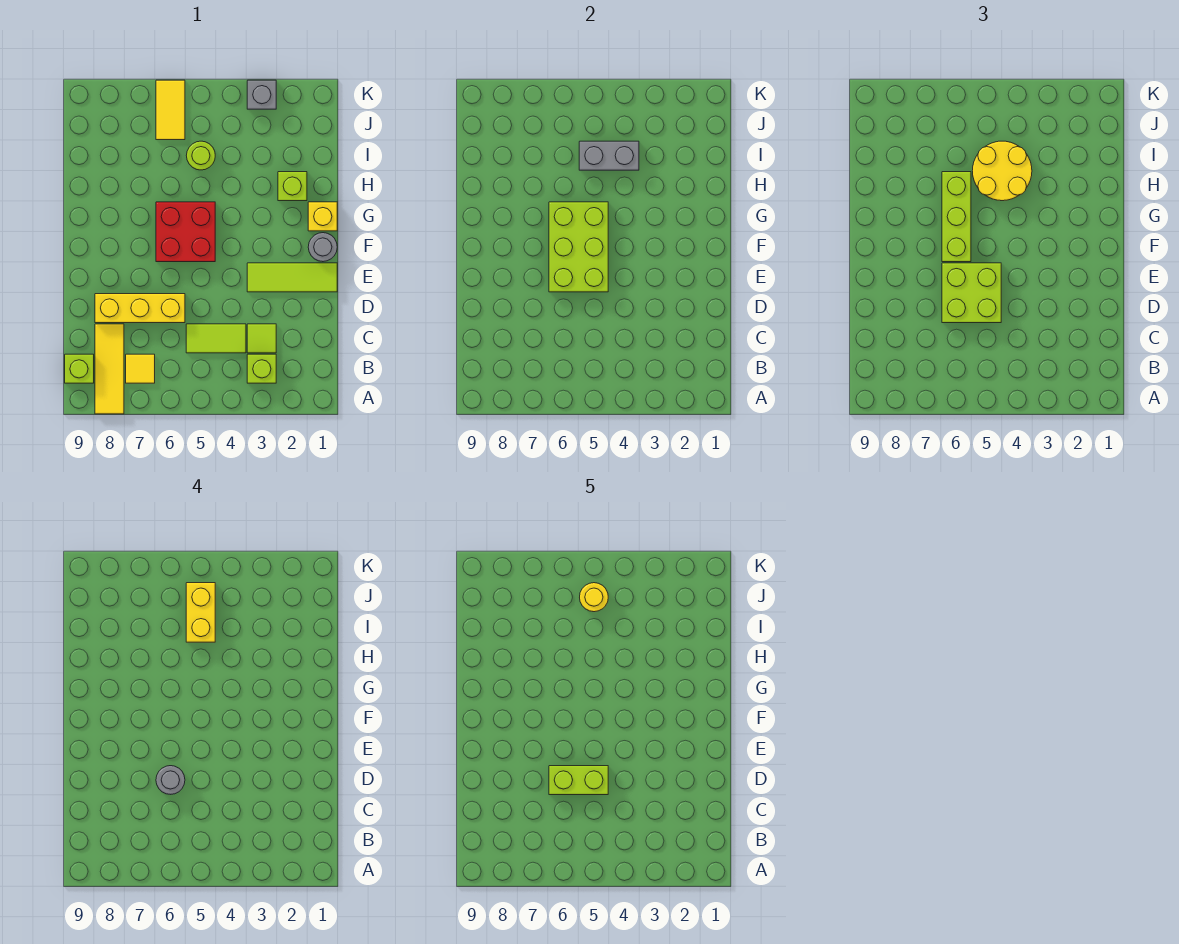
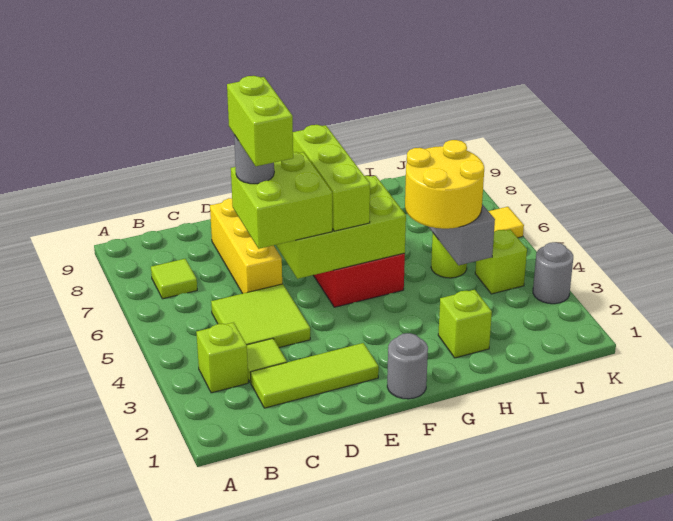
yellow tile A8:C8 level 1 -> none
yellow tile B7 level 1 -> lime tile B7 level 1
lime brick B9 level 1 -> lime brick J4 level 1
lime tile C4:C5 level 1 -> lime tile C4:D5 level 1
lime tile E1:E3 level 1 -> lime tile C2:E2 level 1
lime brick F6:H6 level 3 -> lime brick F5:F7 level 3
yellow brick G1 level 1 -> none
yellow brick I5:J5 level 4 -> none
yellow round brick J5 level 5 -> none
grey brick K3 level 1 -> grey round brick K3 level 1

